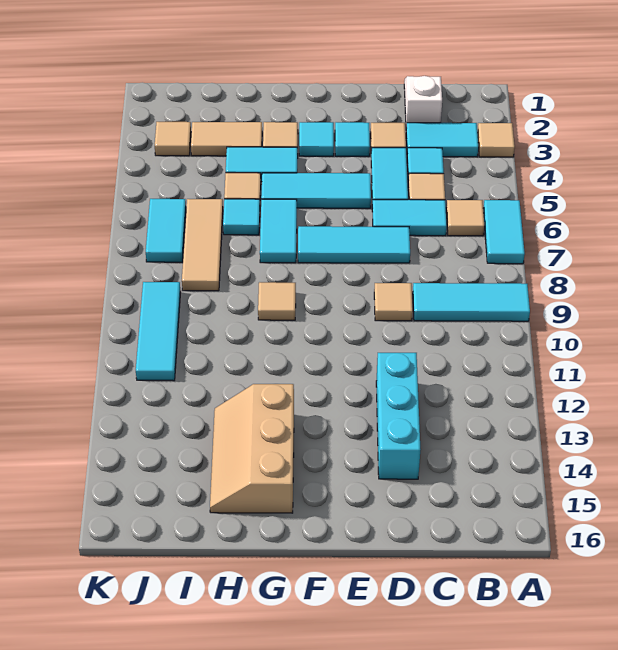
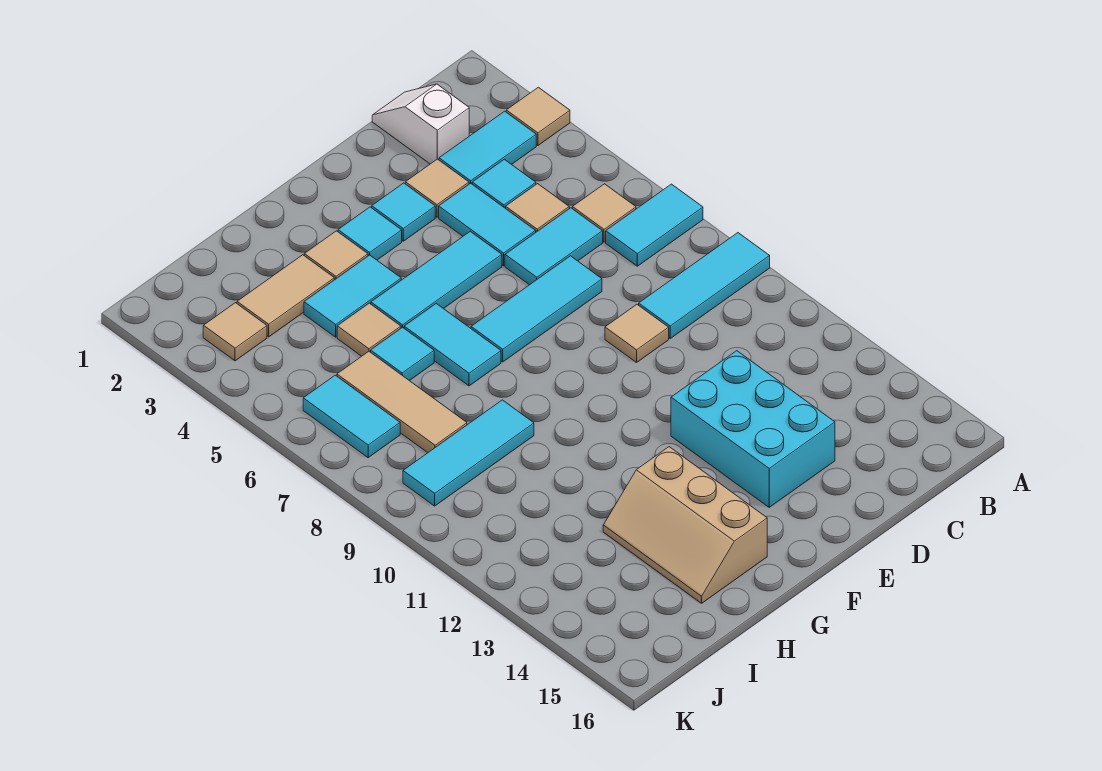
cyan tile A6:A7 level 1 -> cyan tile A7:B7 level 1
cyan brick D12:D14 level 1 -> cyan brick D12:E14 level 1
tan tile G9 level 1 -> none
cyan tile J9:J11 level 1 -> cyan tile H9:J9 level 1

